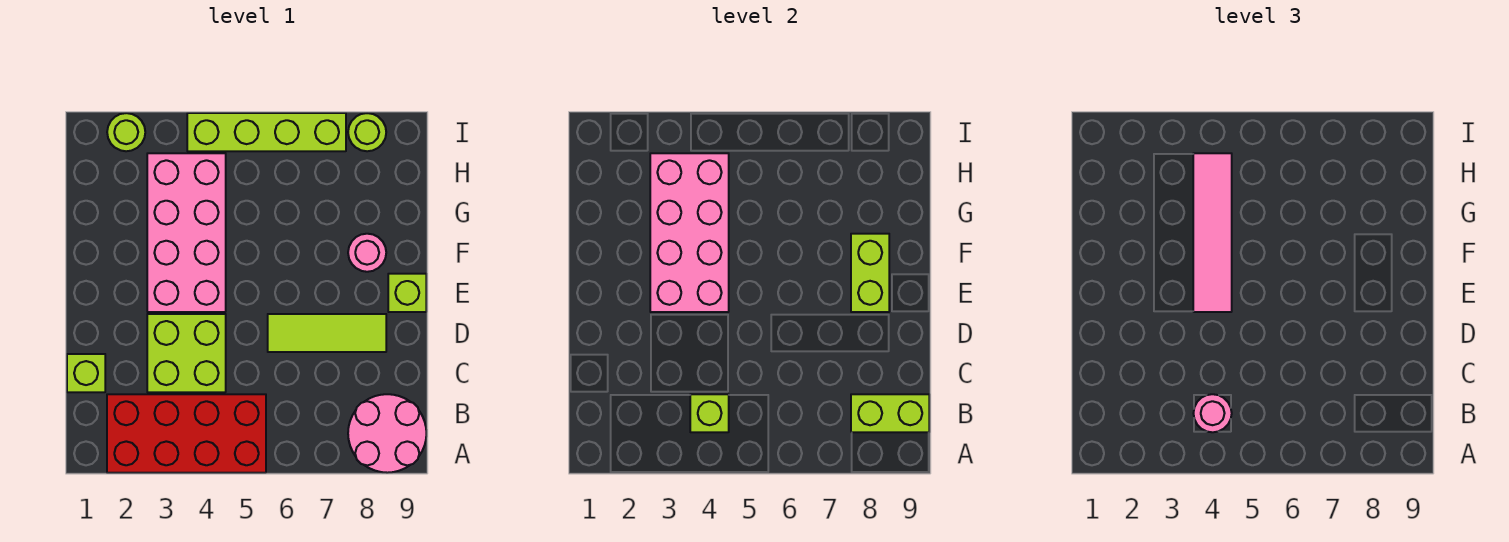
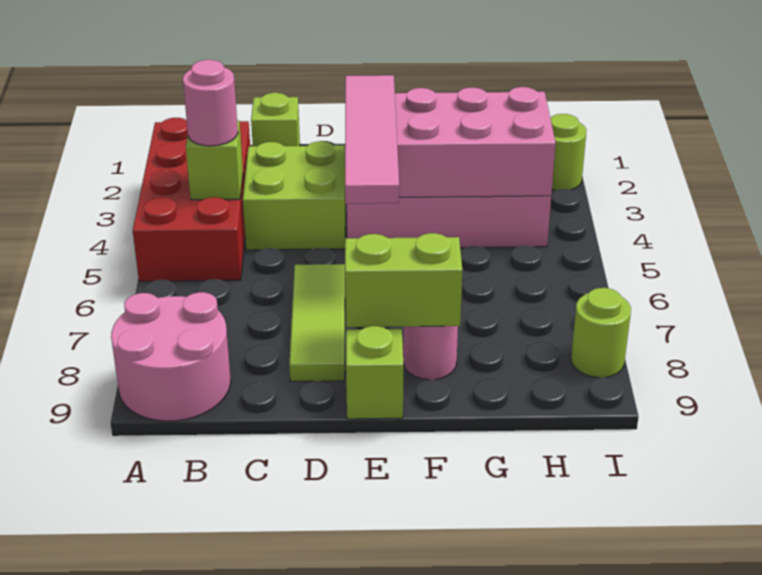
lime brick B8:B9 level 2 -> none
pink tile E4:H4 level 3 -> pink tile E3:E6 level 3
lime brick I4:I7 level 1 -> none

